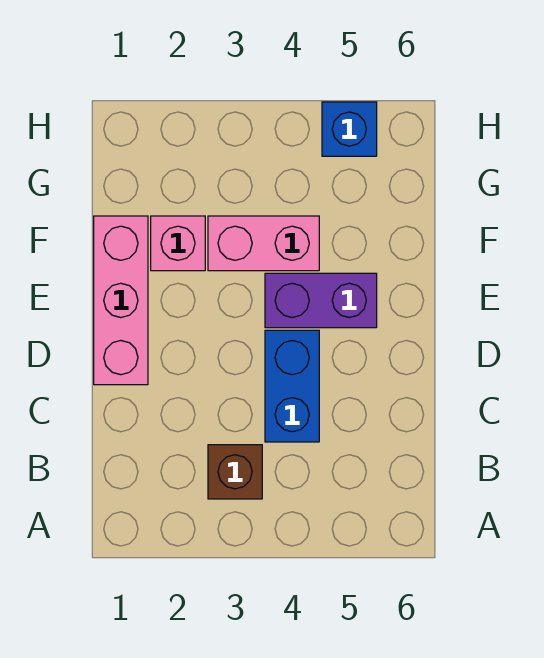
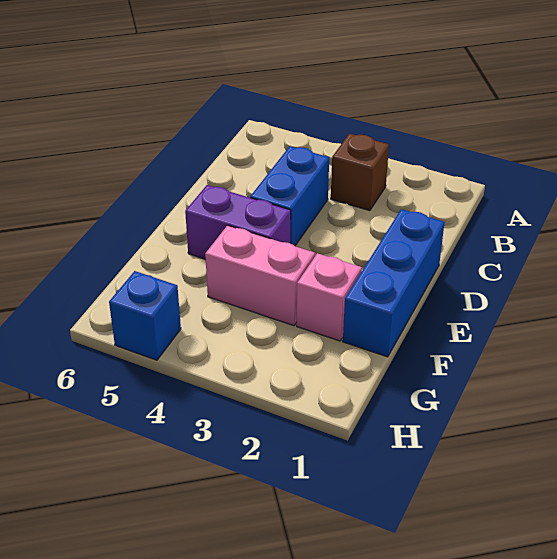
pink brick D1:F1 level 1 -> blue brick D1:F1 level 1

